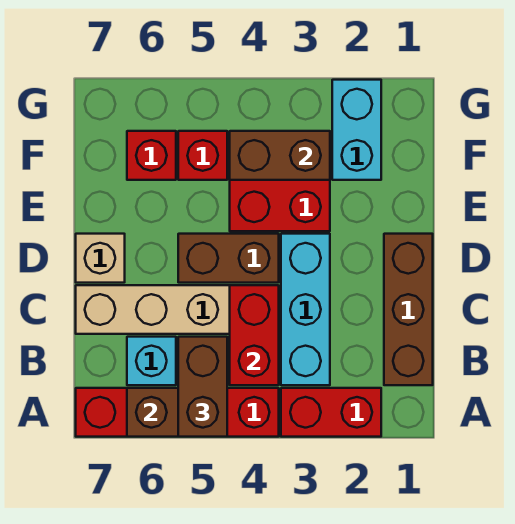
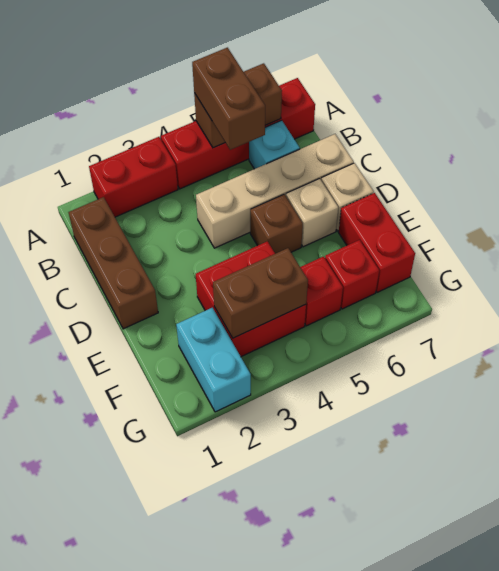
cyan brick B3:D3 level 1 -> none
red brick B4:C4 level 2 -> red brick E7:F7 level 1
brown brick D4:D5 level 1 -> brown brick D5 level 1
none -> tan brick D6 level 1

